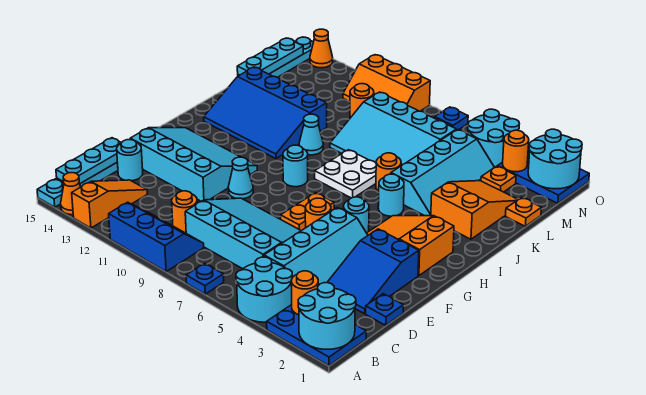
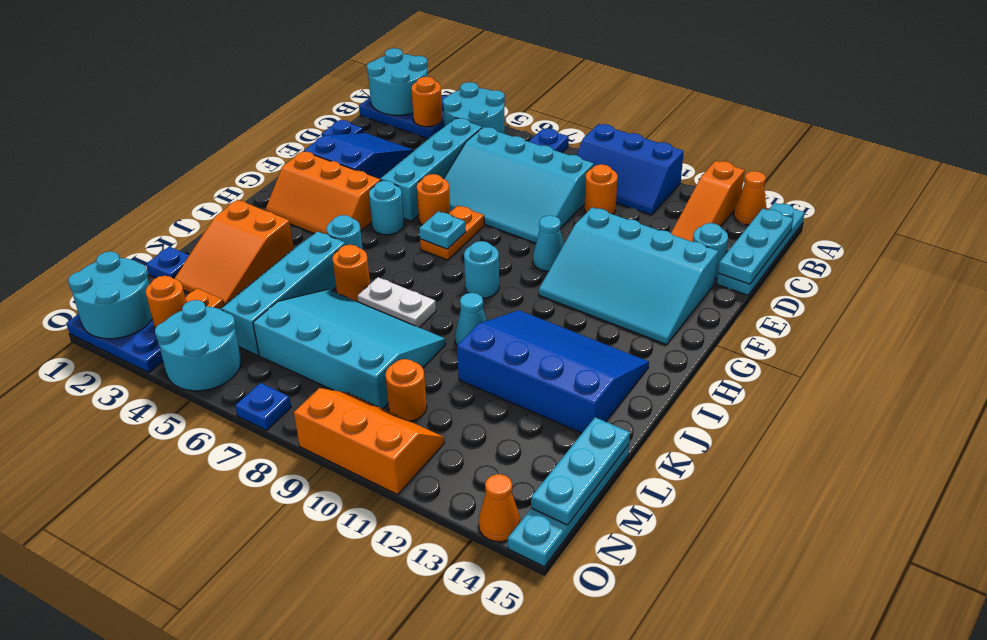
orange slope G2:H4 level 1 top 2 -> orange slope G2:H4 level 1 top G
none -> cyan plate G7 level 2
white plate I7:J8 level 1 -> white plate J7:J8 level 1
orange plate L1 level 1 -> blue plate L1 level 1

